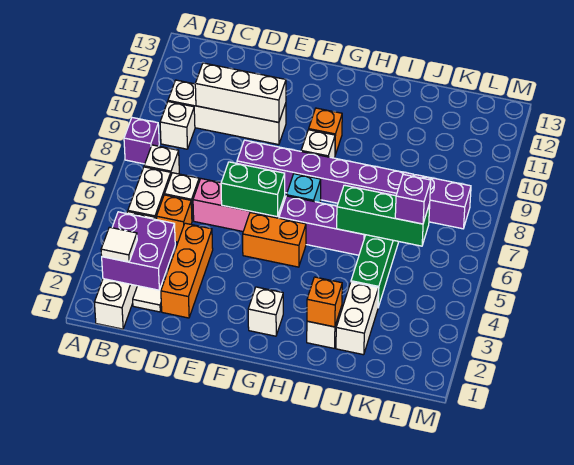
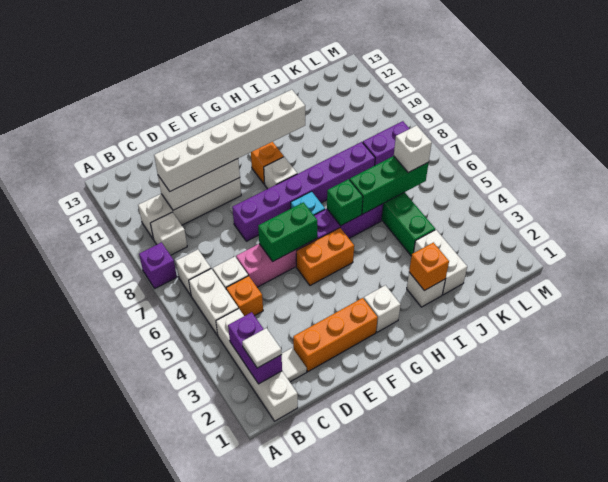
purple brick B2:C3 level 2 -> purple brick B2:B3 level 2
none -> white brick C10:H10 level 3
orange brick D2:D4 level 1 -> orange brick D2:F2 level 1
none -> green brick H6 level 2
purple brick K6 level 3 -> white brick K6 level 3

